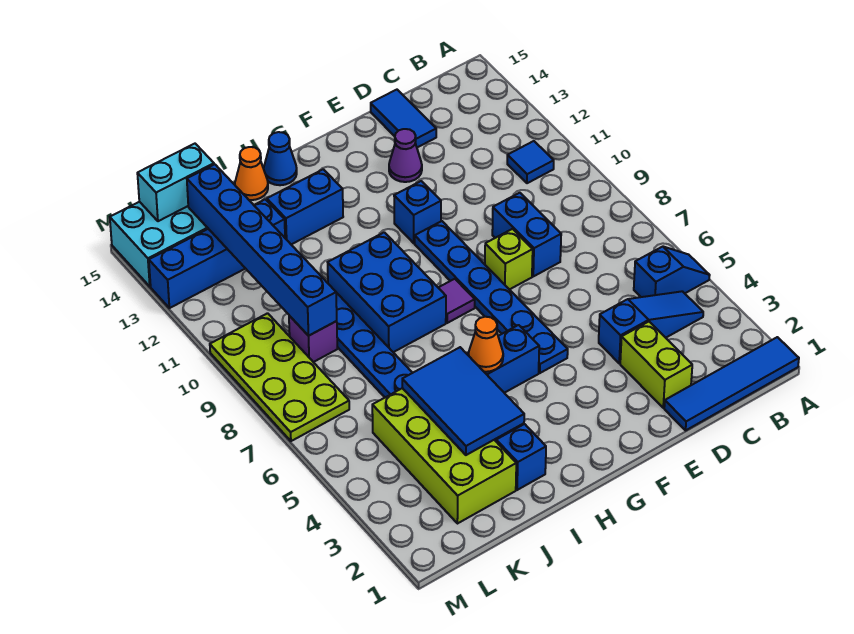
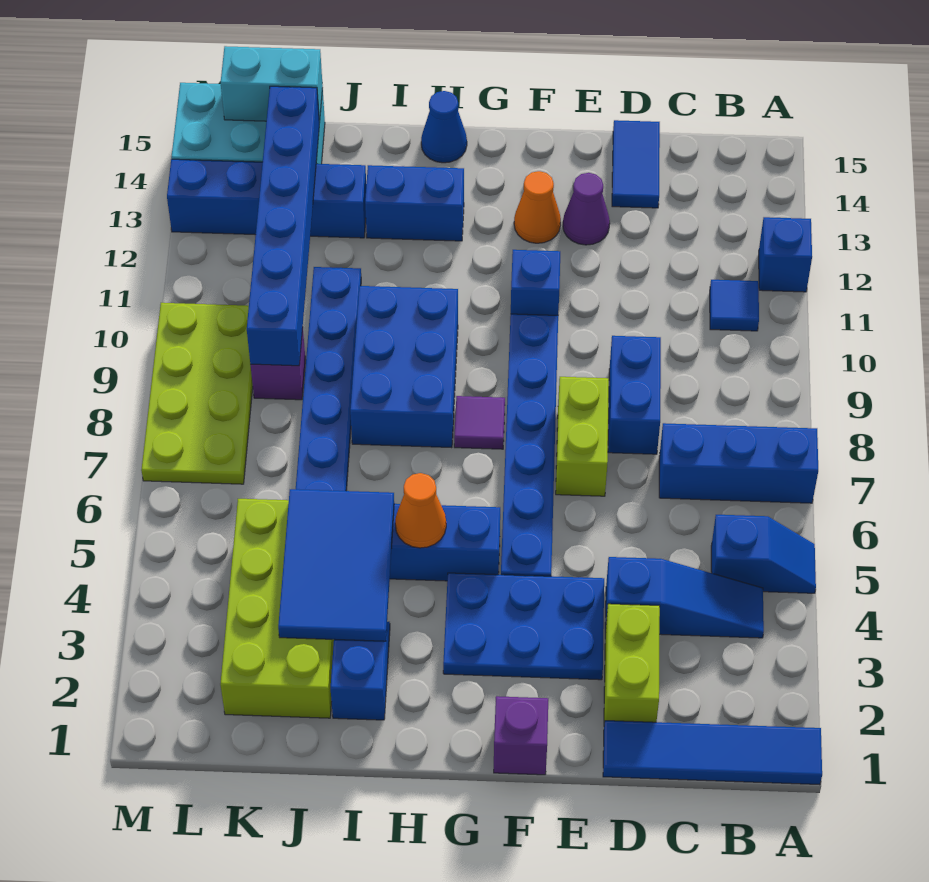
none -> blue brick A7:C7 level 1
none -> blue brick A12 level 1
none -> blue plate E3:G4 level 1
lime brick E8 level 1 -> lime brick E7:E8 level 1
none -> purple brick F1 level 1
orange cone I15 level 1 -> orange cone F13 level 1

